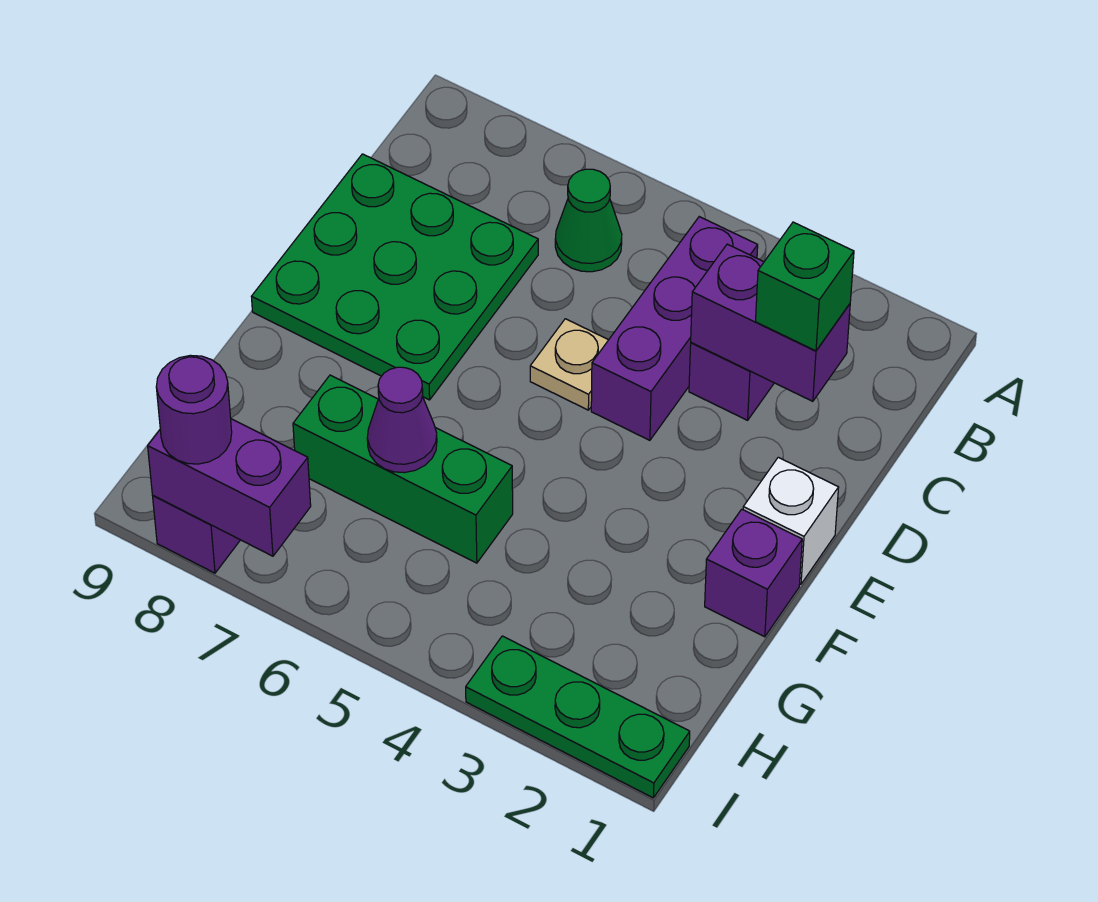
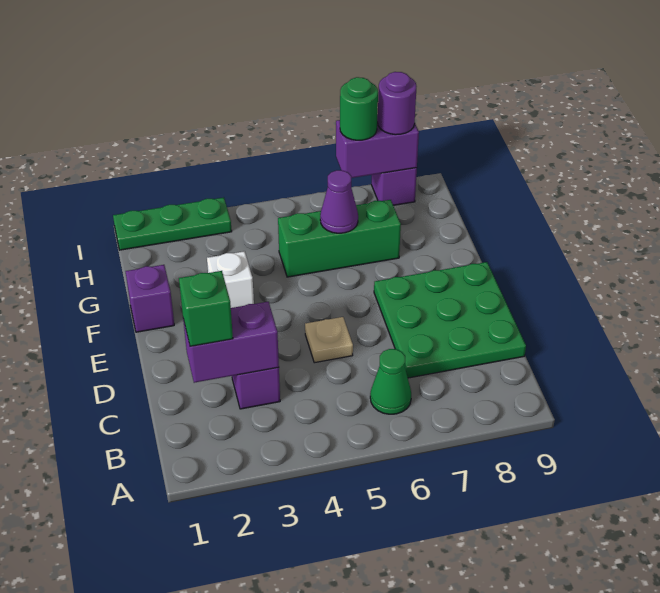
purple brick B4:D4 level 1 -> none
white brick E1 level 1 -> white brick F3 level 1
none -> green round brick I7 level 3

